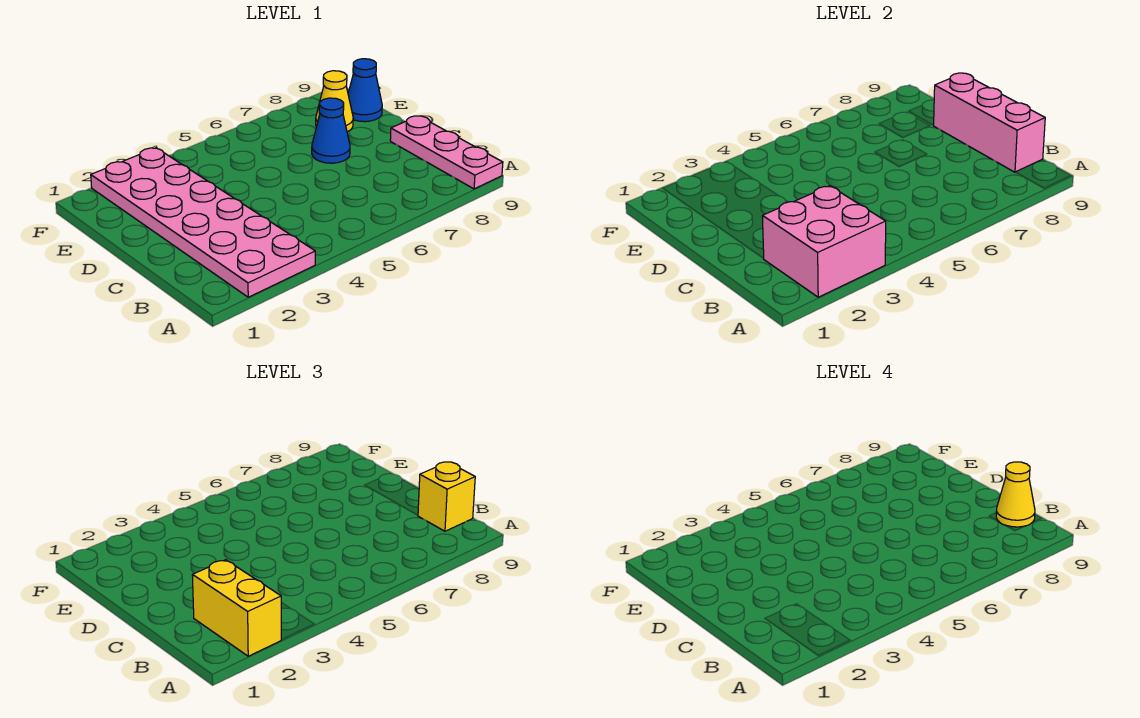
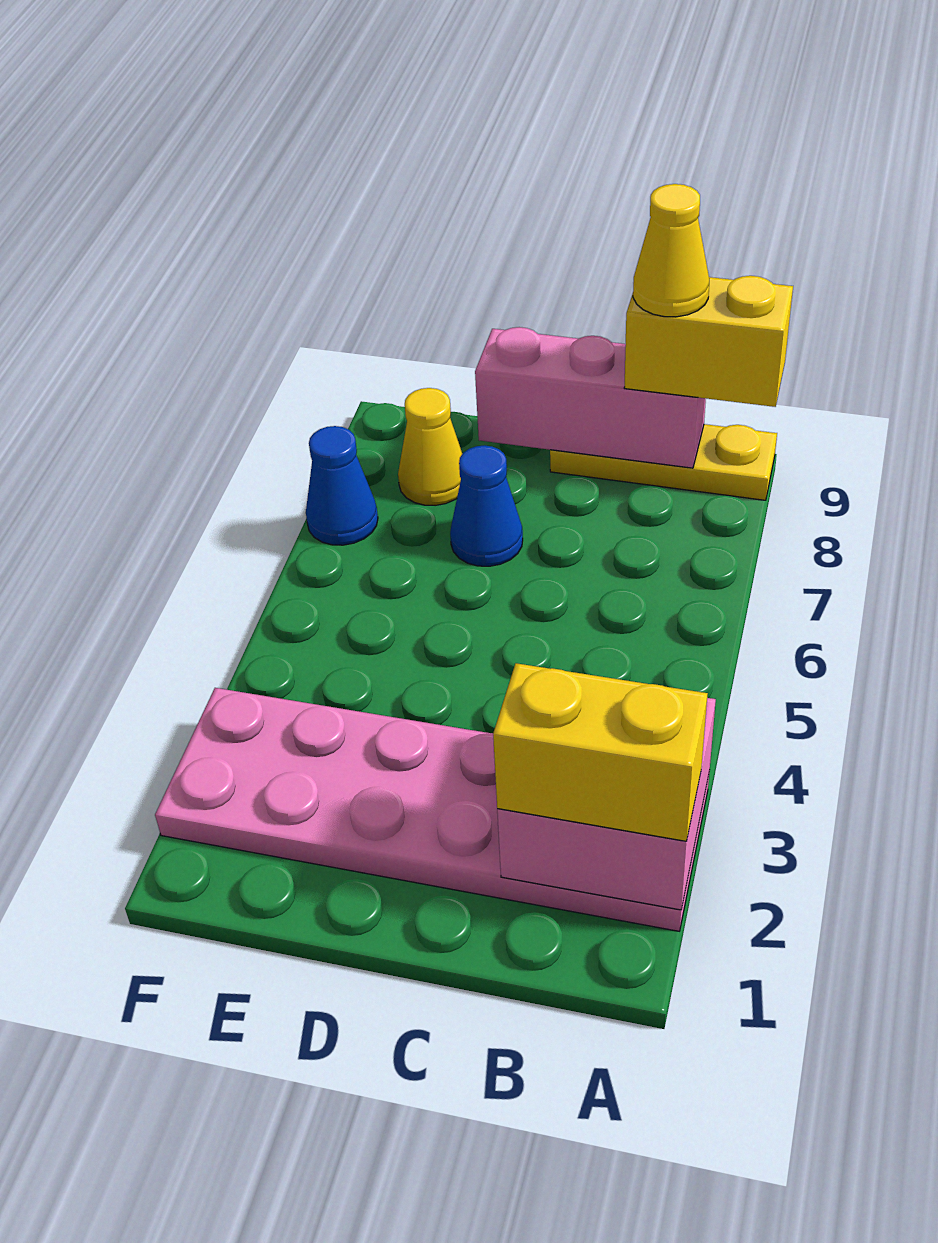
pink plate A9:C9 level 1 -> yellow plate A9:C9 level 1
yellow brick B9 level 3 -> yellow brick A9:B9 level 3
blue cone E9 level 1 -> blue cone F7 level 1

